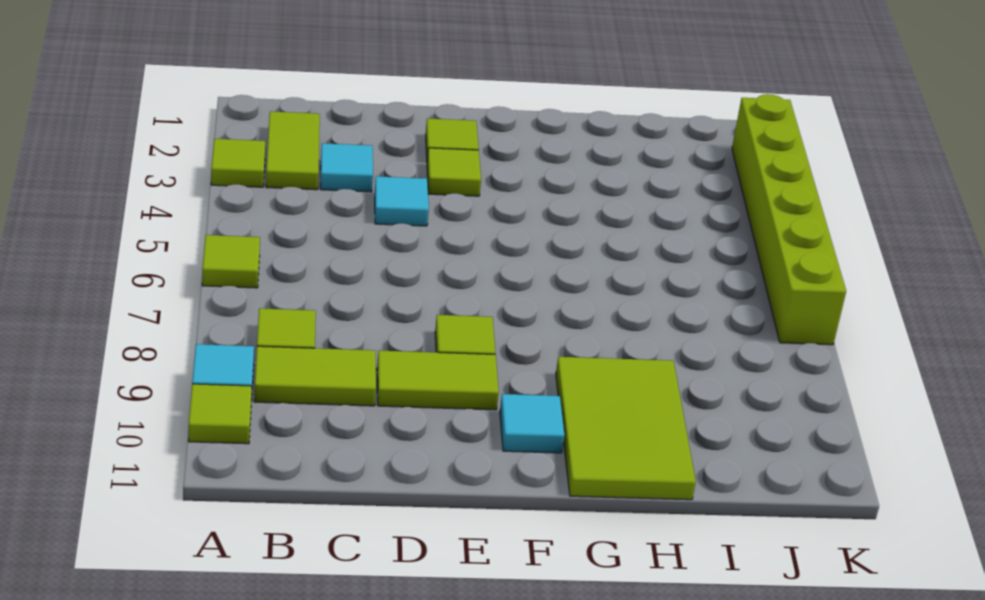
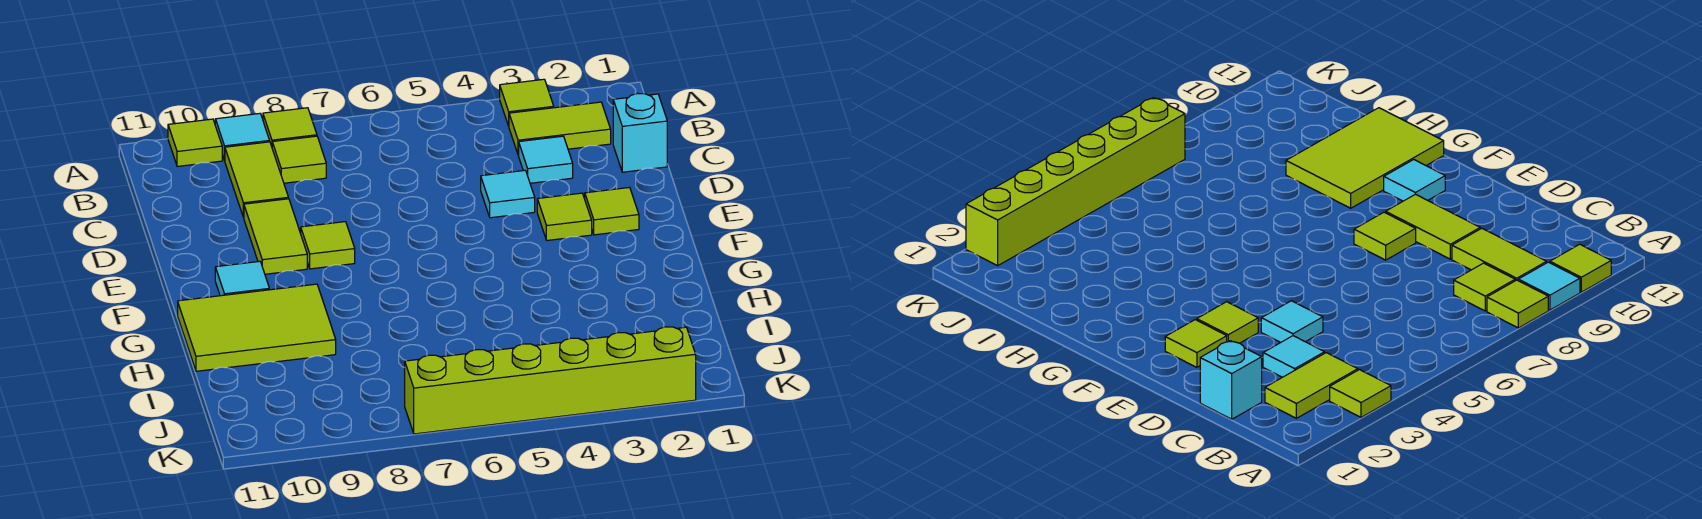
lime tile A6 level 1 -> lime tile A8 level 1
none -> cyan brick C1 level 1

